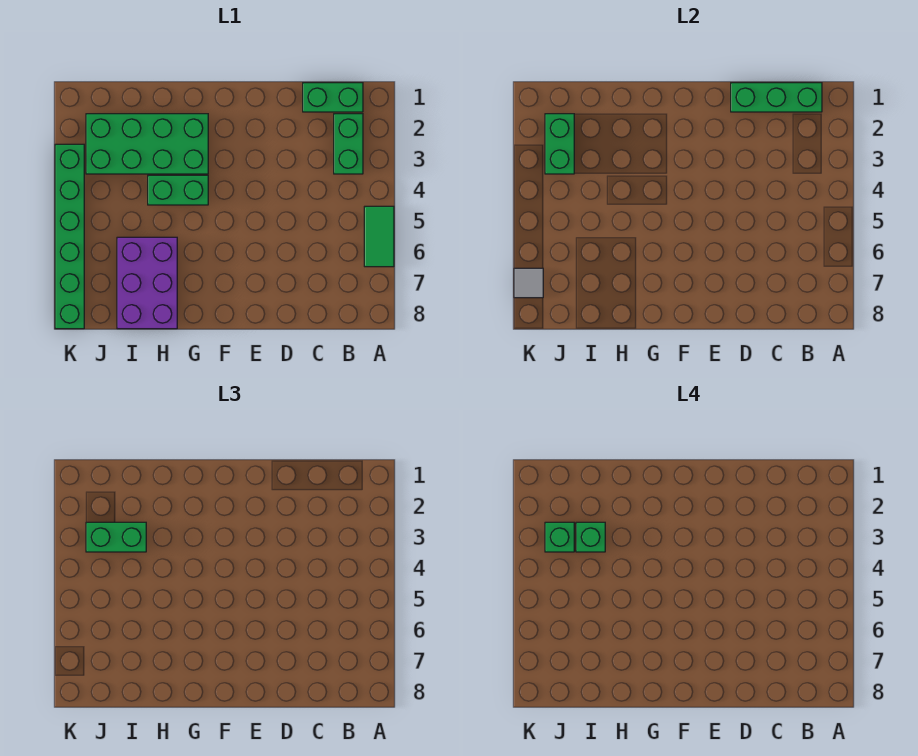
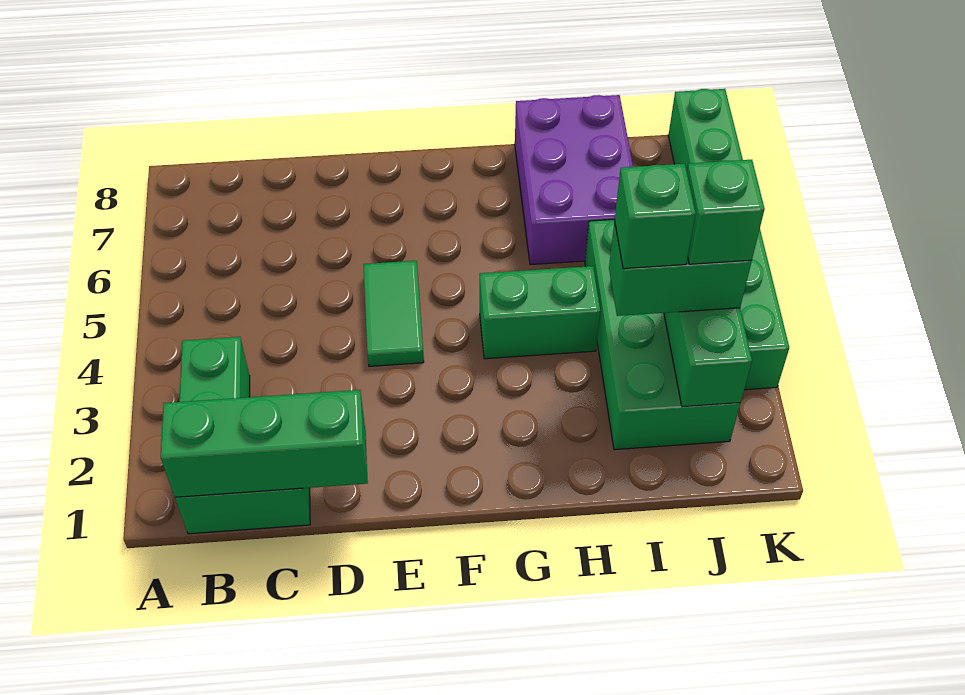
green tile A5:A6 level 1 -> green tile E4:E5 level 1
green brick G2:J3 level 1 -> green brick I2:J5 level 1
grey tile K7 level 2 -> none

